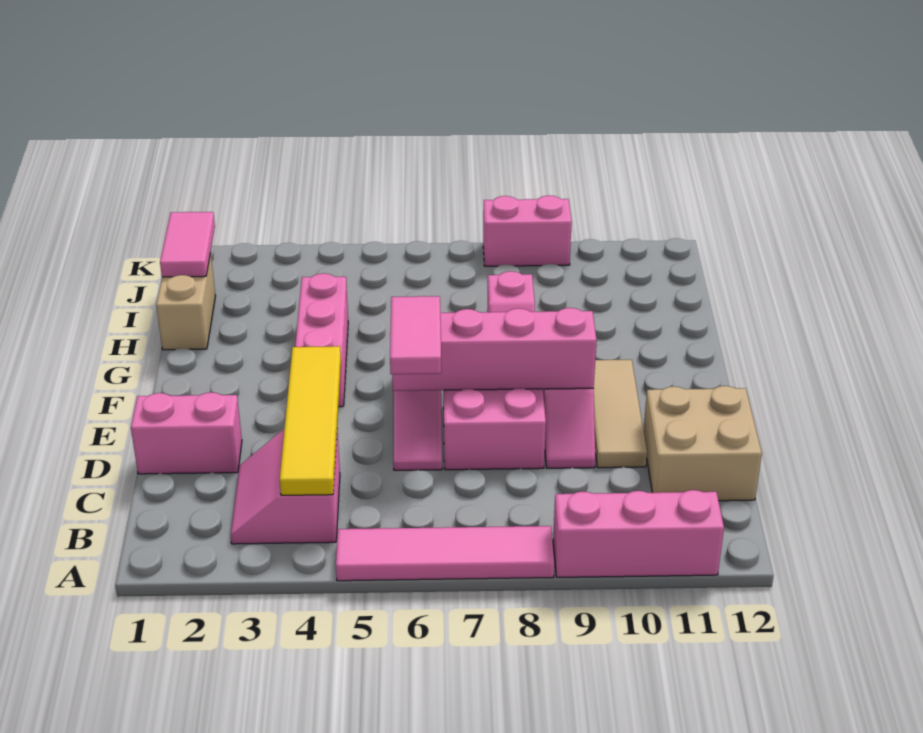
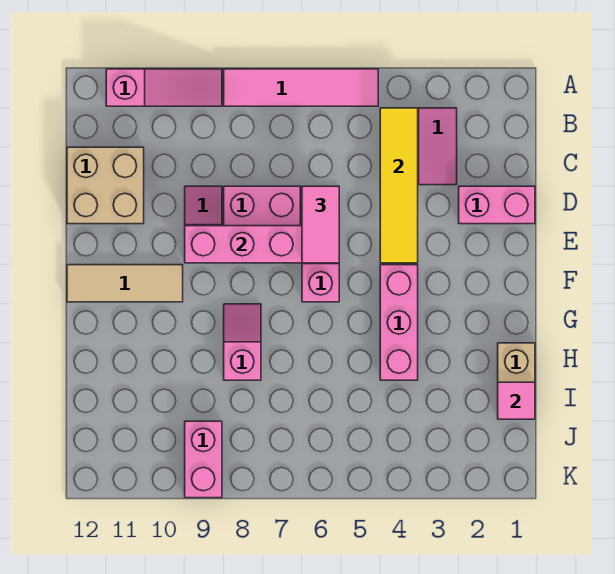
pink brick A9:A11 level 1 -> pink slope A9:A11 level 1 top 11
tan tile D10:F10 level 1 -> tan tile F10:F12 level 1
pink tile I1:J1 level 2 -> pink tile I1 level 2
pink brick K8:K9 level 1 -> pink brick J9:K9 level 1

